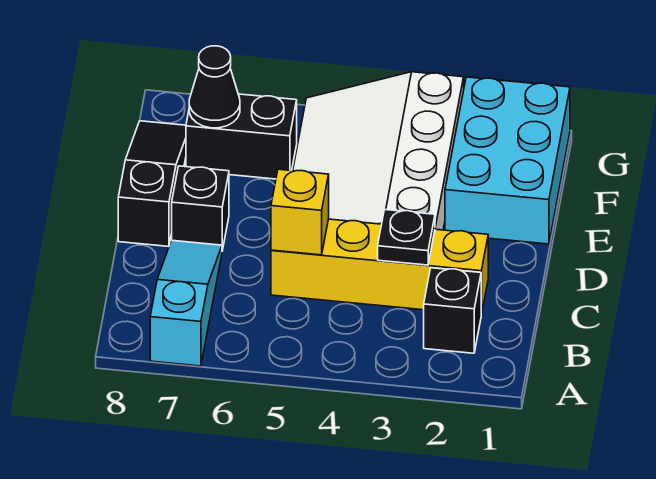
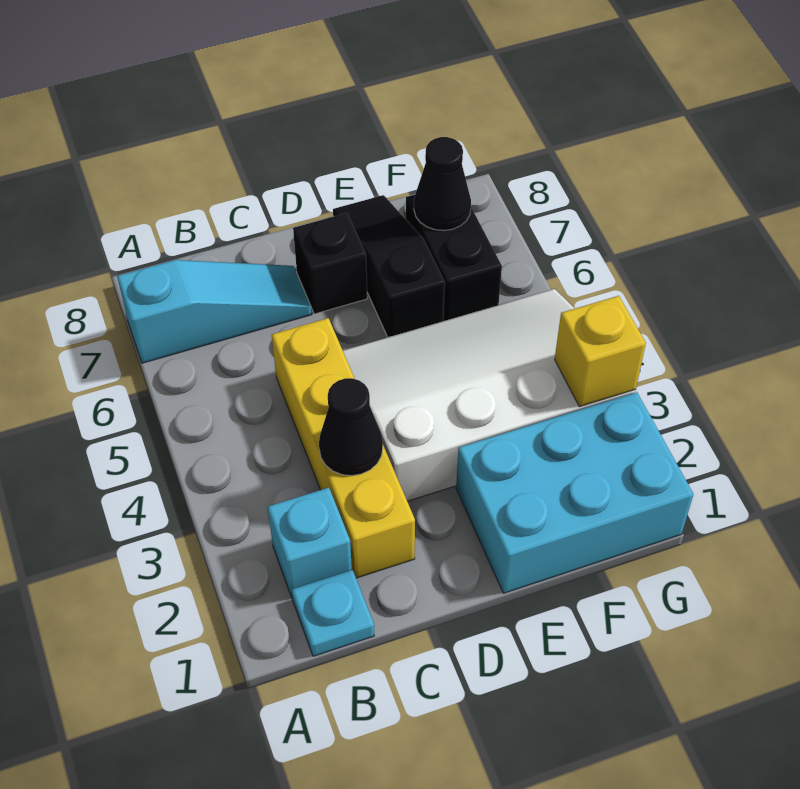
none -> cyan plate B1 level 1
black brick B2 level 1 -> cyan brick B2 level 1
black plate C3 level 2 -> black cone C3 level 2
yellow brick C5 level 2 -> yellow brick G3 level 2
black slope D8:F8 level 1 top D -> black slope E6:E8 level 1 top 6

